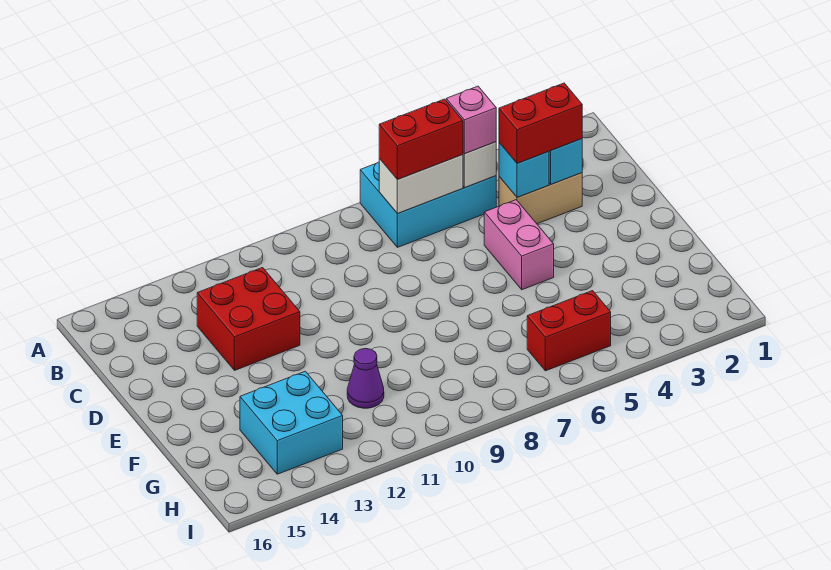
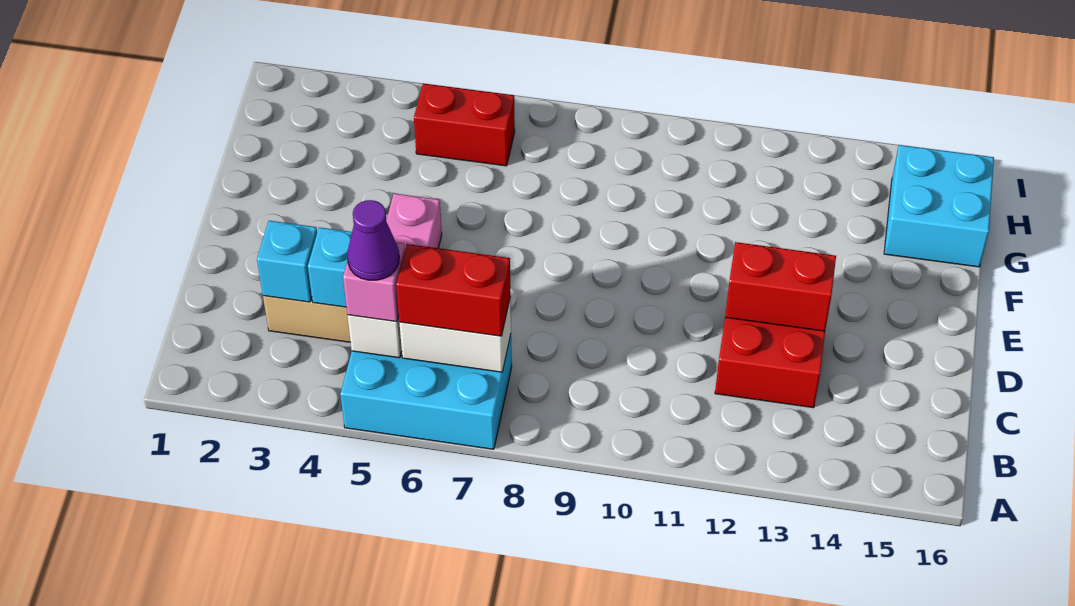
red brick C3:C4 level 3 -> red brick D12:D13 level 2
purple cone G11 level 1 -> purple cone B5 level 4
cyan brick G13:H14 level 1 -> cyan brick G15:H16 level 1

